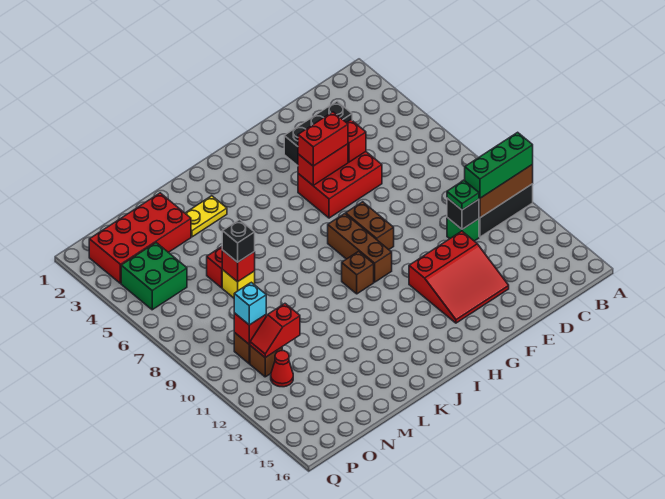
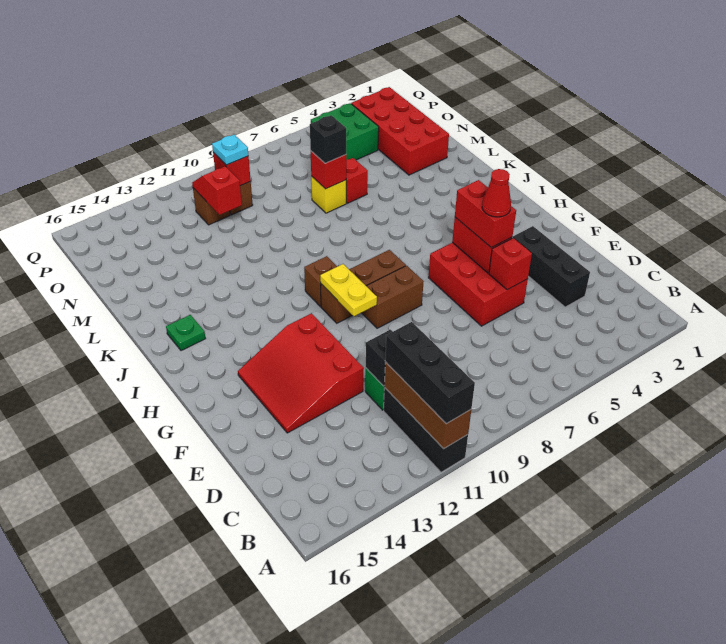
green brick A11:C11 level 3 -> black brick A11:C11 level 3
green plate D11 level 3 -> green plate J15 level 1
yellow plate K3:L3 level 1 -> yellow plate G10:H10 level 2
cyan brick O10 level 3 -> cyan plate O10 level 3
red cone O12 level 1 -> red cone F5 level 4

